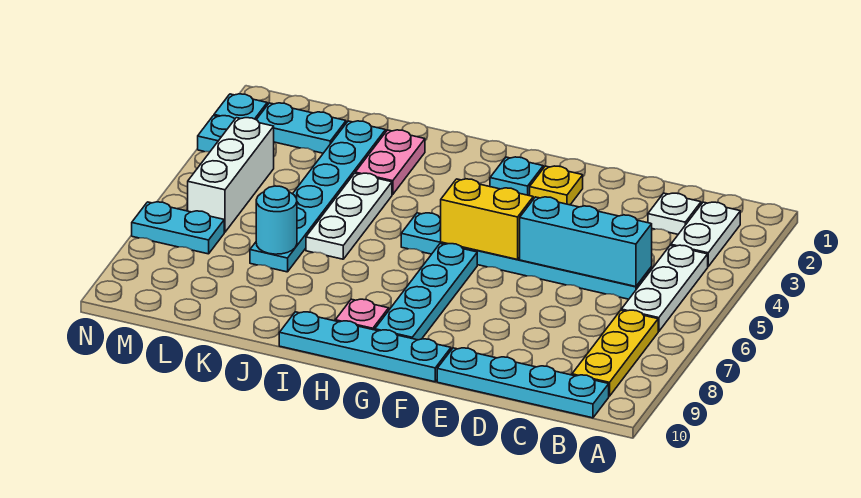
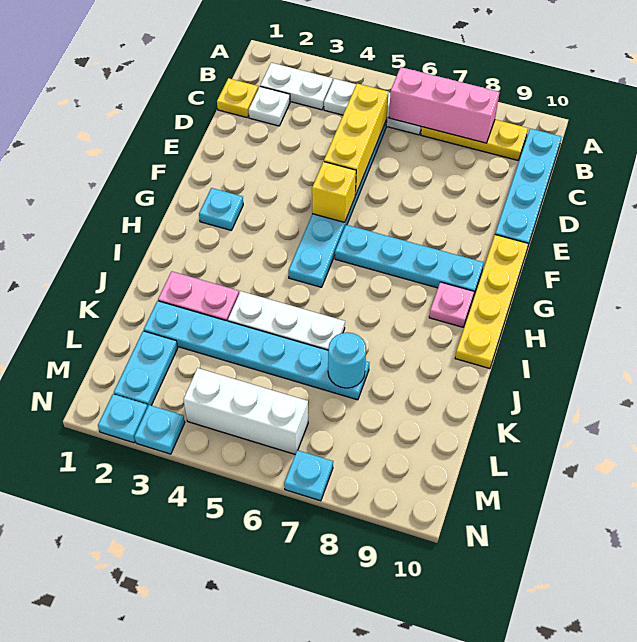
none -> pink brick B6:B8 level 2
cyan brick C5:E5 level 2 -> yellow brick C5:E5 level 2
yellow plate F2 level 1 -> yellow plate C1 level 1
yellow brick F5:G5 level 2 -> yellow brick F5 level 2
cyan plate F10:I10 level 1 -> yellow plate F10:I10 level 1
cyan plate M7:N7 level 1 -> cyan plate N7 level 1

